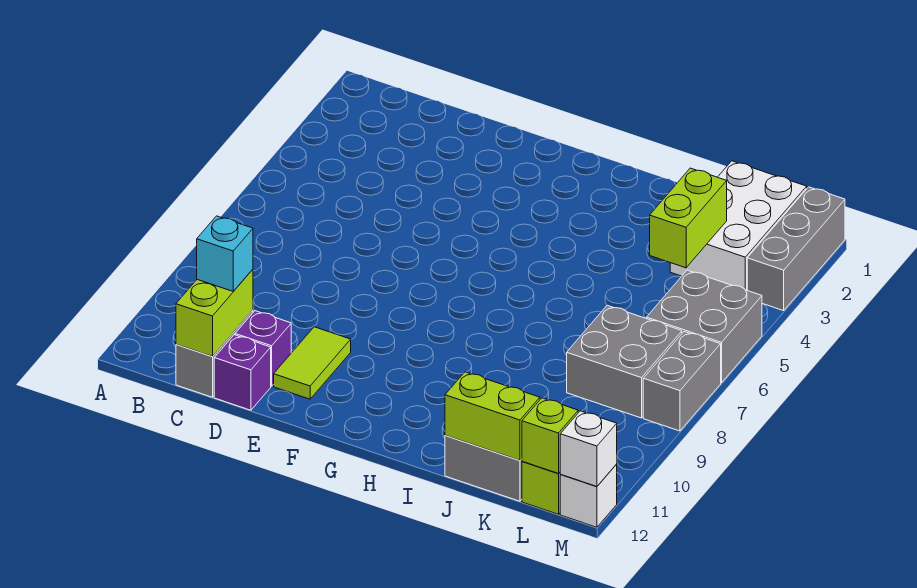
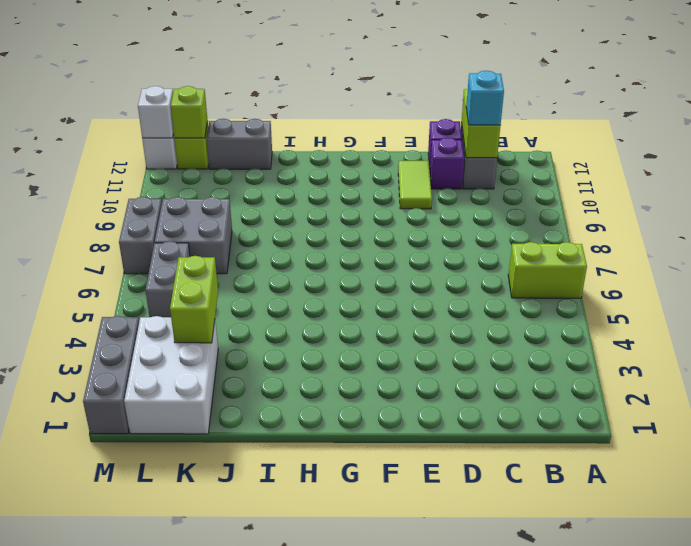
lime brick J12:K12 level 2 -> lime brick A6:B6 level 1
grey brick L5:M6 level 1 -> grey brick L5:L6 level 1

